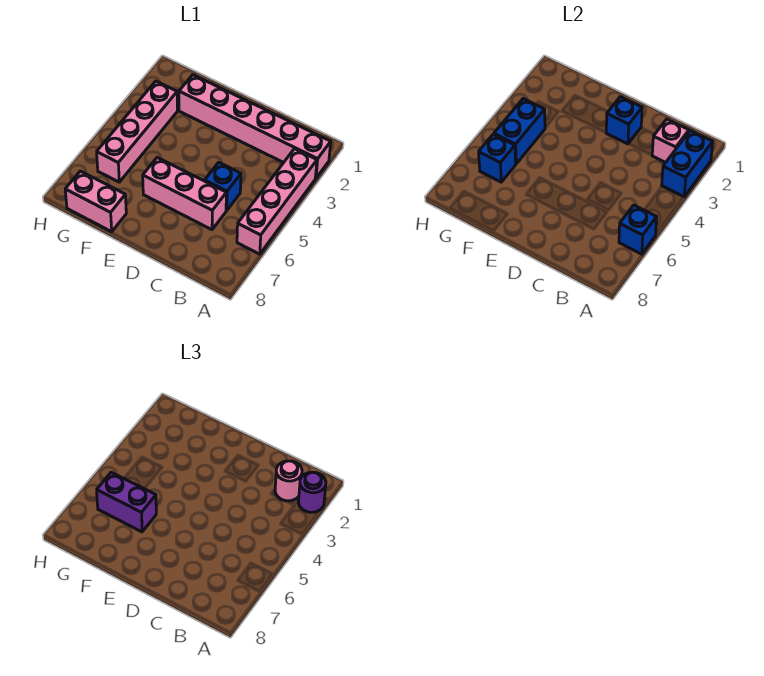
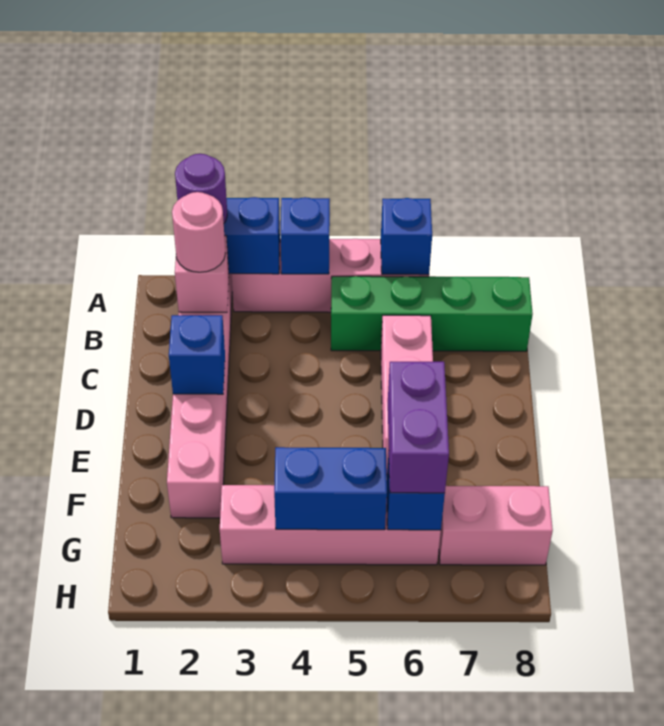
none -> green brick B5:B8 level 1
blue brick C5 level 1 -> blue brick A4 level 2
pink brick F8:G8 level 1 -> pink brick G7:G8 level 1

